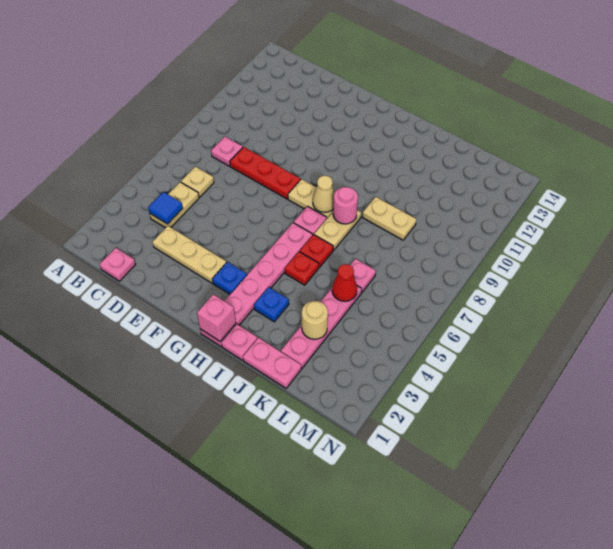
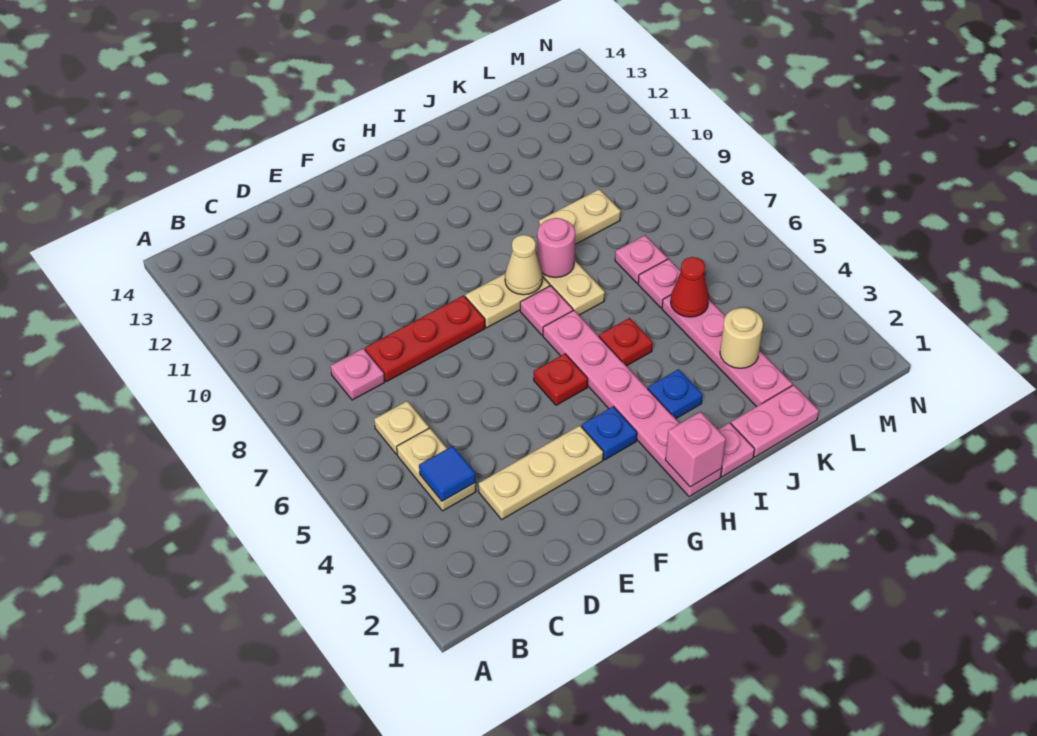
pink plate C1 level 1 -> pink plate K7 level 1
red plate I6 level 1 -> red plate G5 level 1

